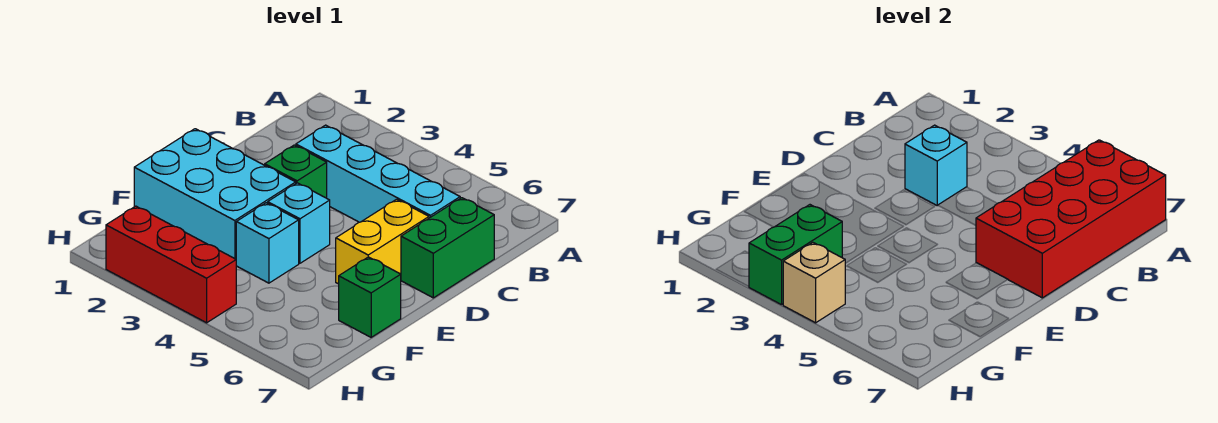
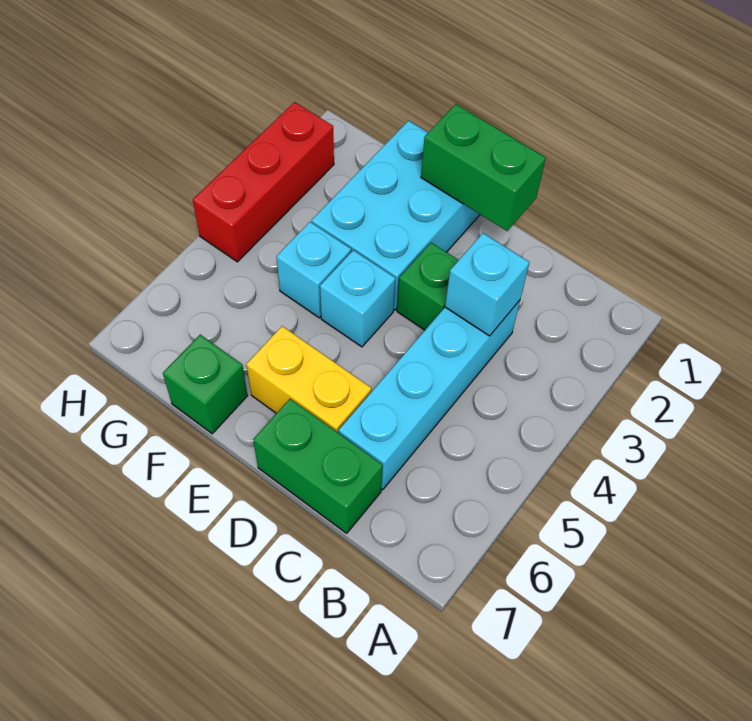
red brick A6:D7 level 2 -> none
green brick G3:H3 level 2 -> green brick D1:E1 level 2
tan brick H4 level 2 -> none

